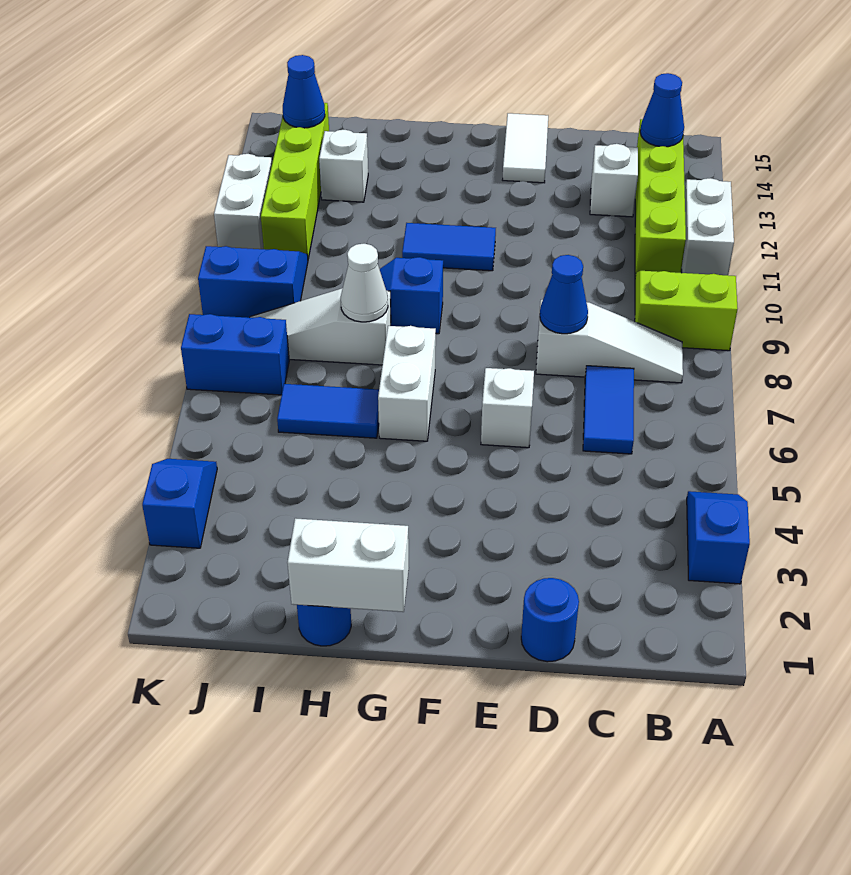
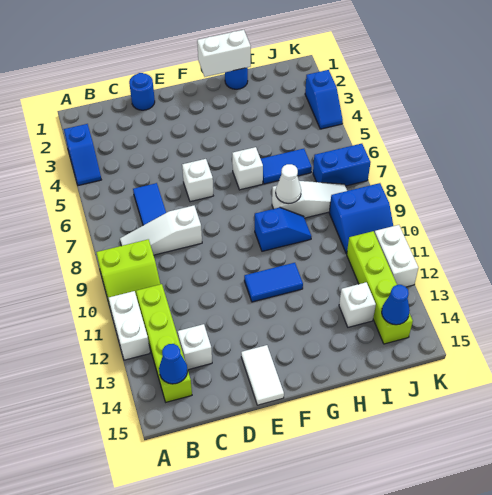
blue cone D8 level 2 -> none
white brick G6:G7 level 1 -> white brick G6 level 1

